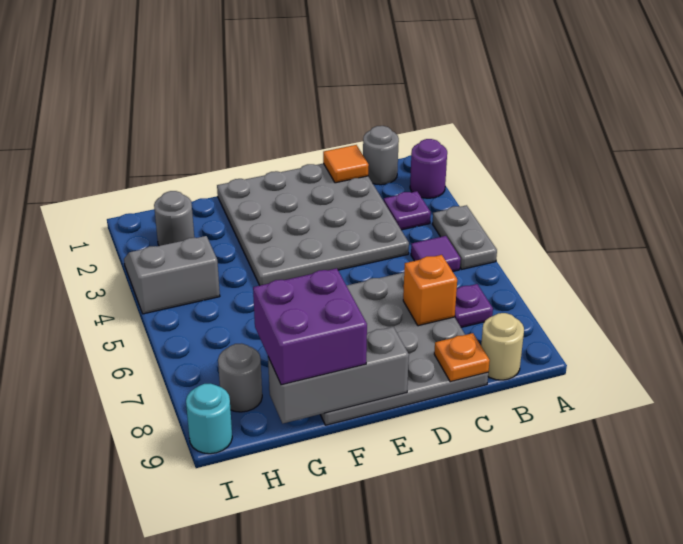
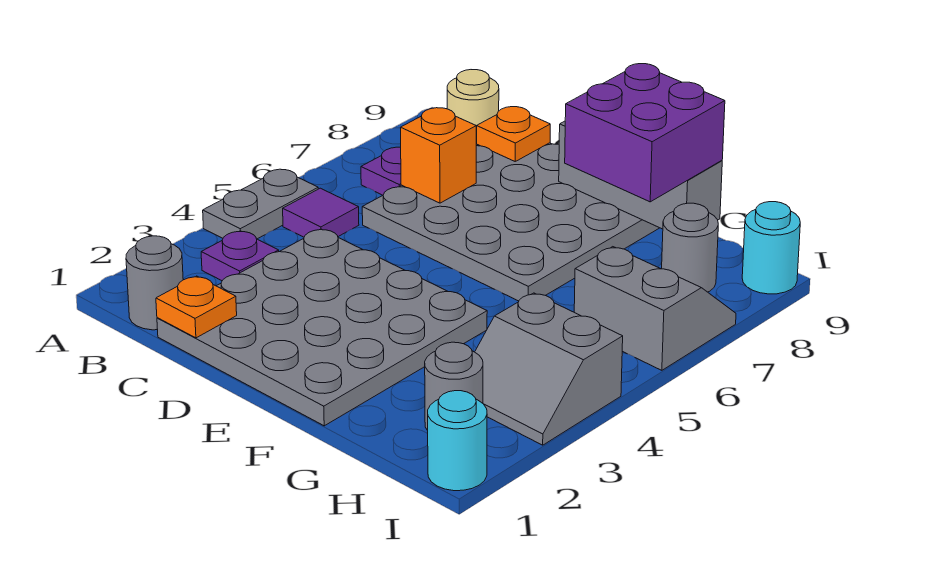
purple round brick A2 level 1 -> none
orange tile C1 level 2 -> orange plate C1 level 2
none -> grey slope H6:I7 level 1 top 6
none -> cyan round brick I1 level 1

